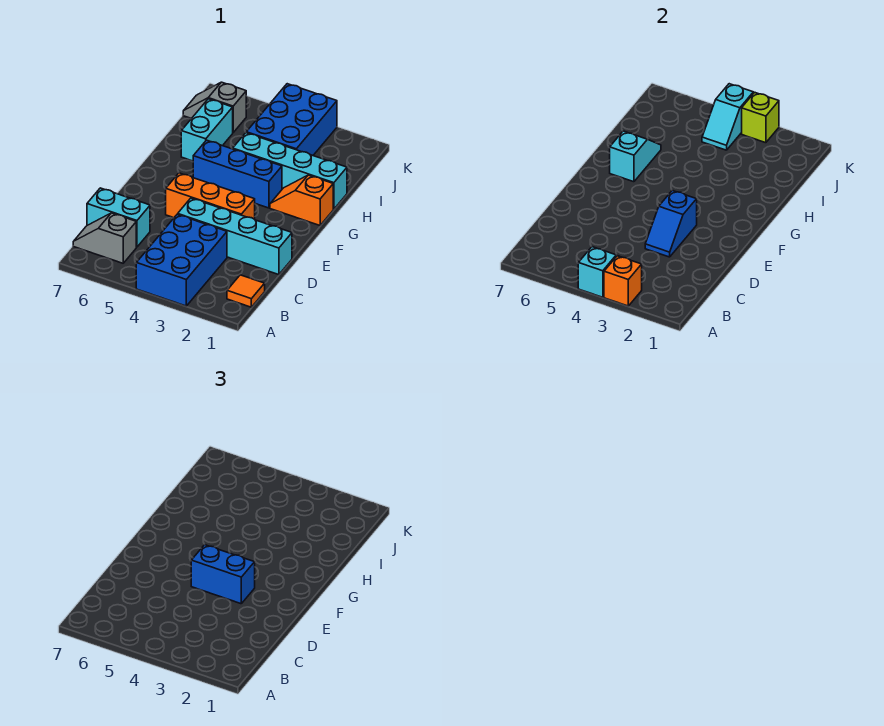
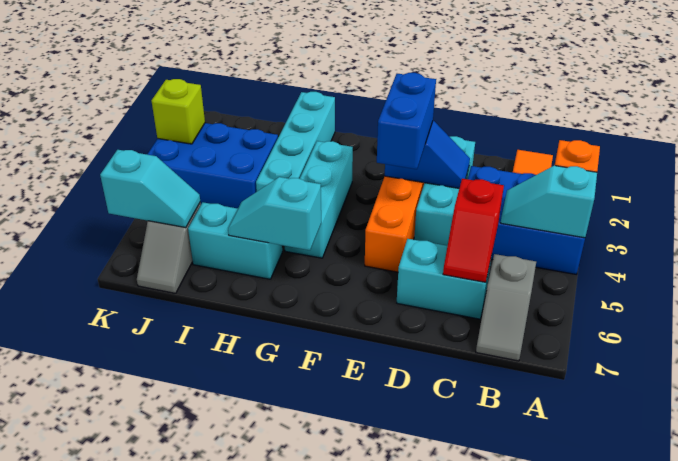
none -> red slope C5:C6 level 2 top 5
cyan brick C6:C7 level 1 -> cyan brick C6:D6 level 1
cyan brick D1:D4 level 1 -> cyan brick D2:D4 level 1
orange slope G1:G2 level 1 top 1 -> none
blue brick G3:G5 level 1 -> cyan brick G3:G5 level 1
cyan slope J4:K4 level 2 top K -> cyan slope J6:K6 level 2 top K

